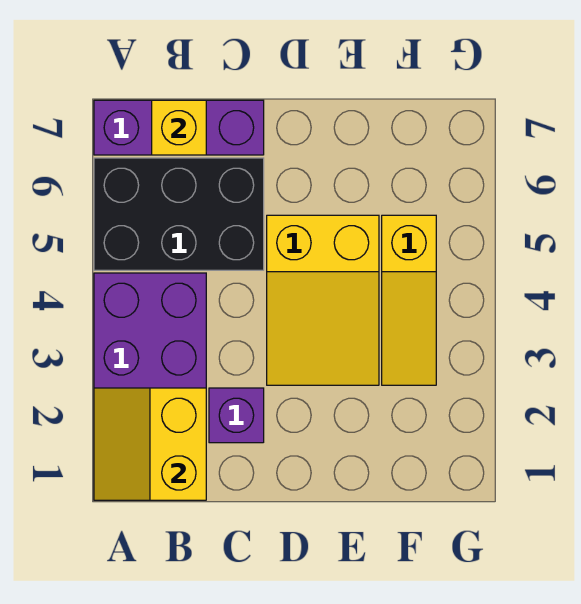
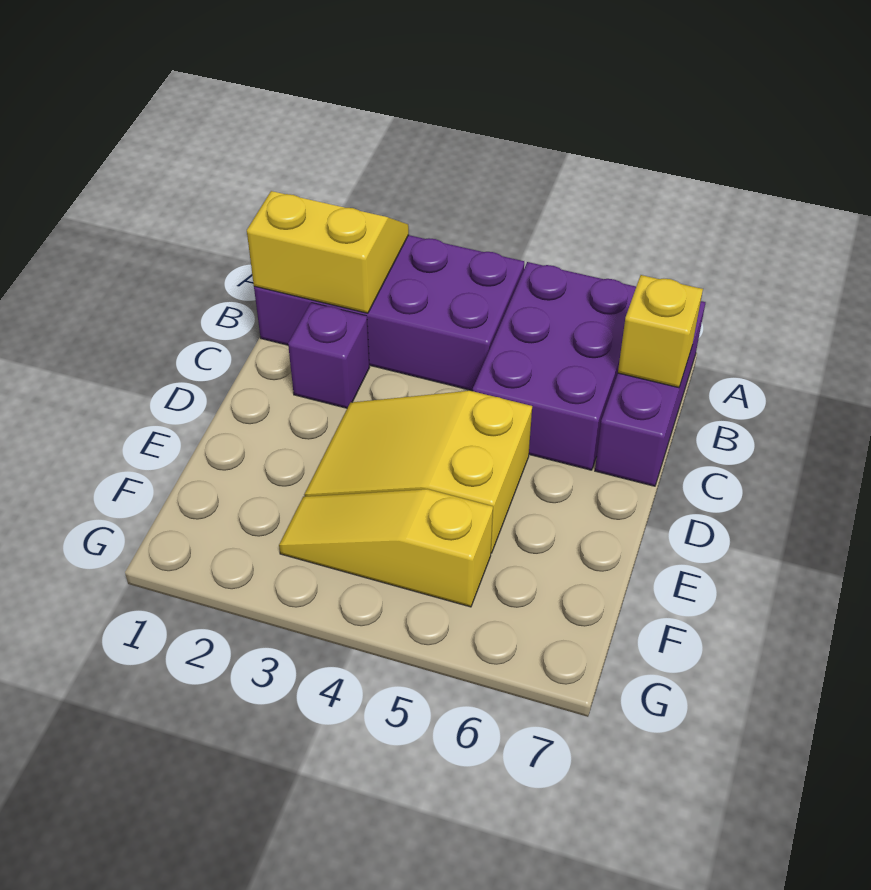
black brick A5:C6 level 1 -> purple brick A5:C6 level 1

